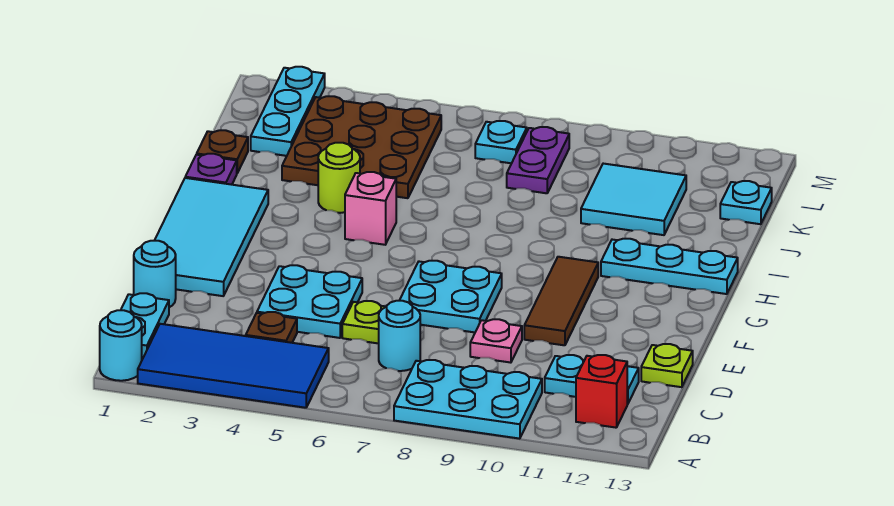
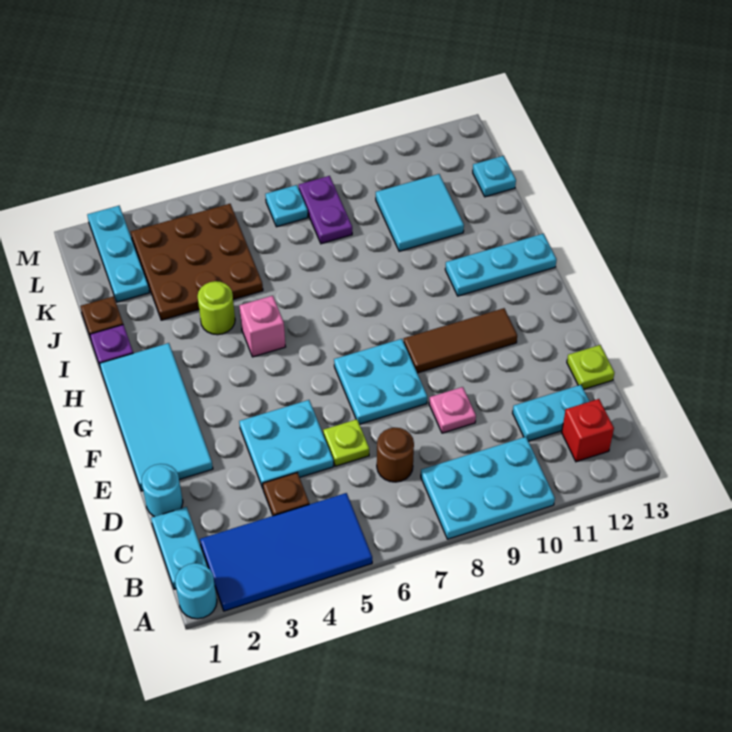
cyan round brick C7 level 1 -> brown round brick C7 level 1
brown tile E10:G10 level 1 -> brown tile F9:F11 level 1

